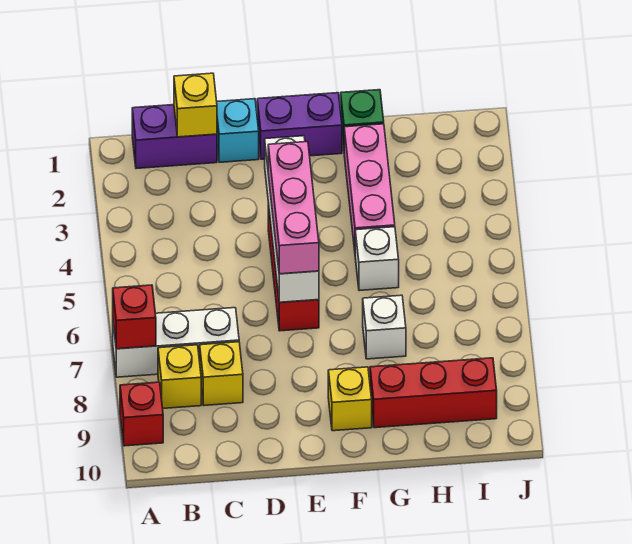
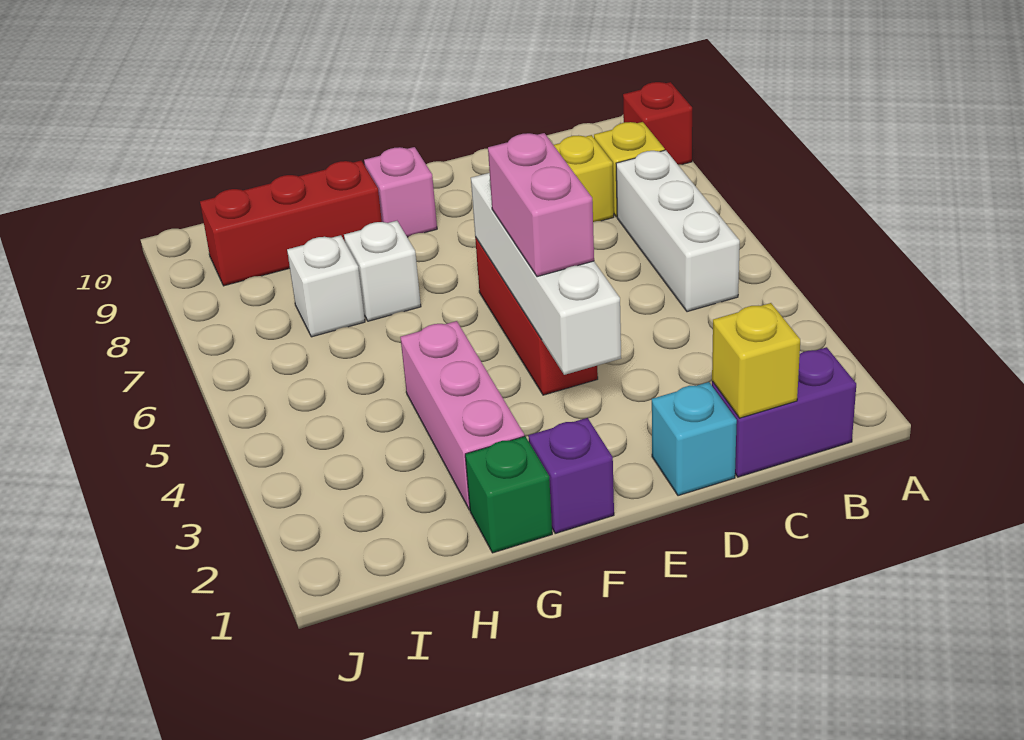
white brick A7:C7 level 1 -> white brick B5:B7 level 1
red brick A7 level 2 -> none
purple brick E1:F1 level 1 -> purple brick F1 level 1
pink brick E4:E6 level 3 -> pink brick E4:E5 level 3
yellow brick F9 level 1 -> pink brick F9 level 1
white brick G5 level 1 -> white brick H7 level 1

